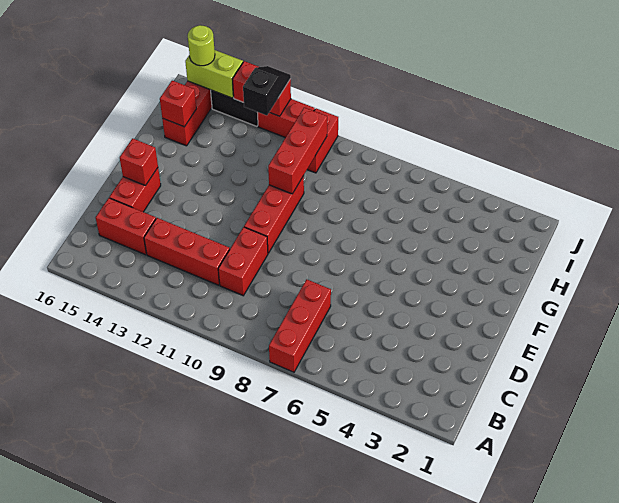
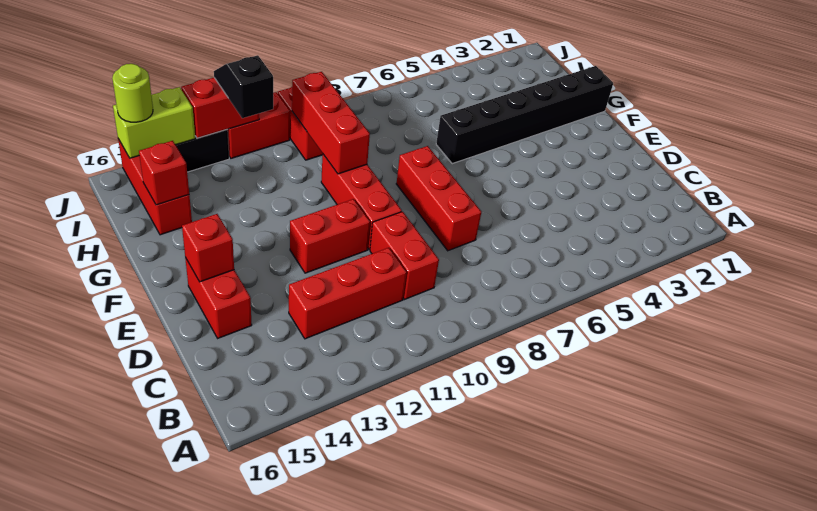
red brick A7:C7 level 1 -> red brick D8:F8 level 1
red brick C14:C15 level 1 -> red brick E11:E12 level 1
none -> black brick G1:G6 level 1

